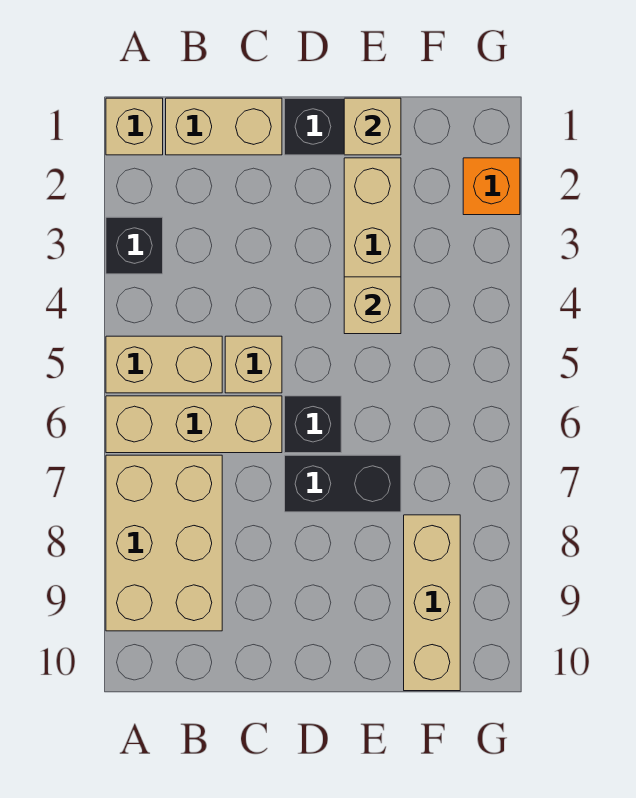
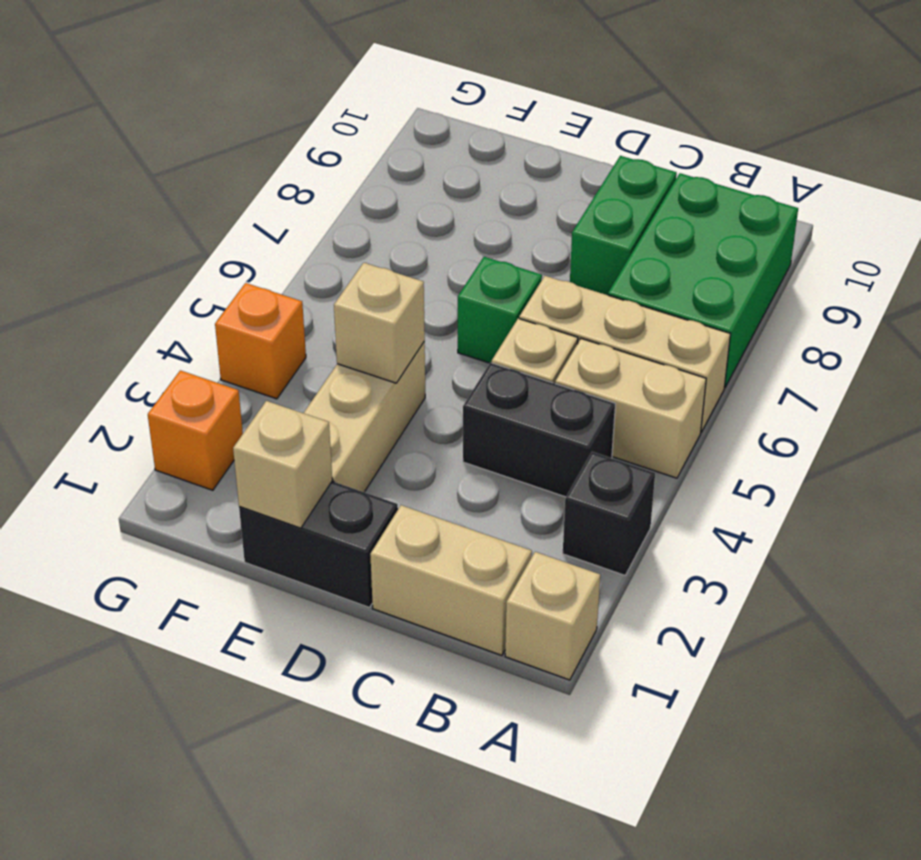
tan brick A7:B9 level 1 -> green brick A7:B9 level 1
none -> green brick C8:C9 level 1
black brick D6 level 1 -> green brick D6 level 1
black brick D7:E7 level 1 -> black brick B4:C4 level 1
tan brick F8:F10 level 1 -> none
none -> orange brick G4 level 1

